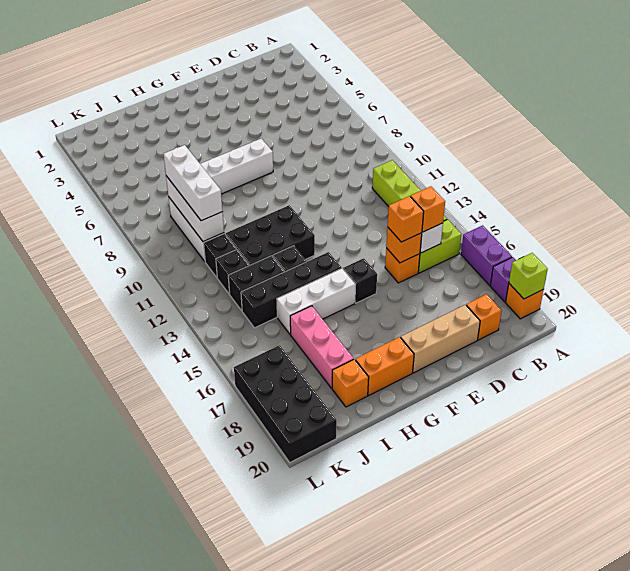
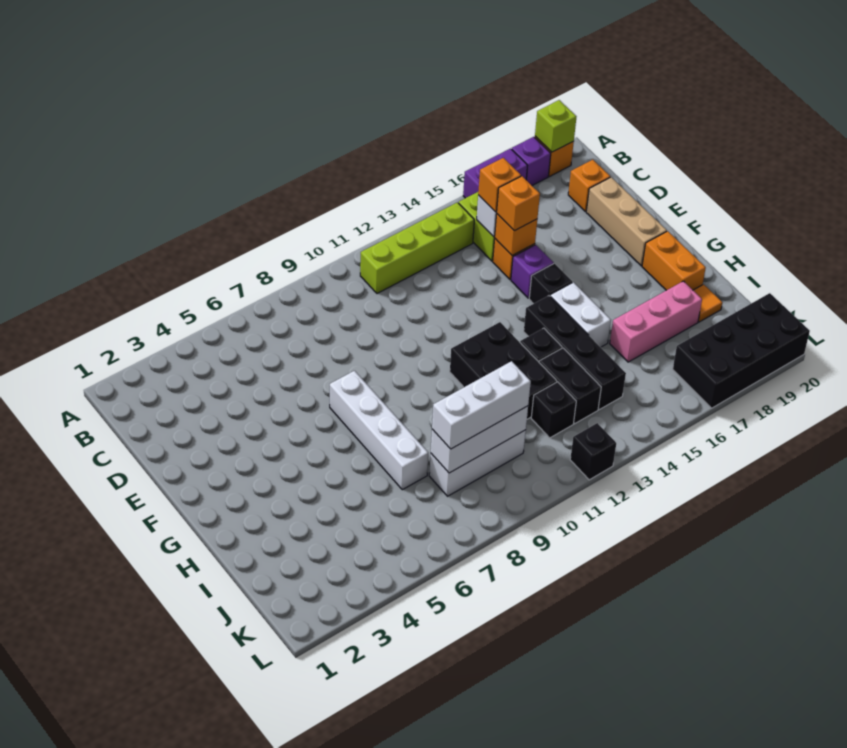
none -> purple brick E15 level 1
white brick G15:I15 level 1 -> white brick G15:H15 level 1
orange brick I19 level 1 -> orange tile I19 level 1
black brick J11 level 1 -> black brick L12 level 1

